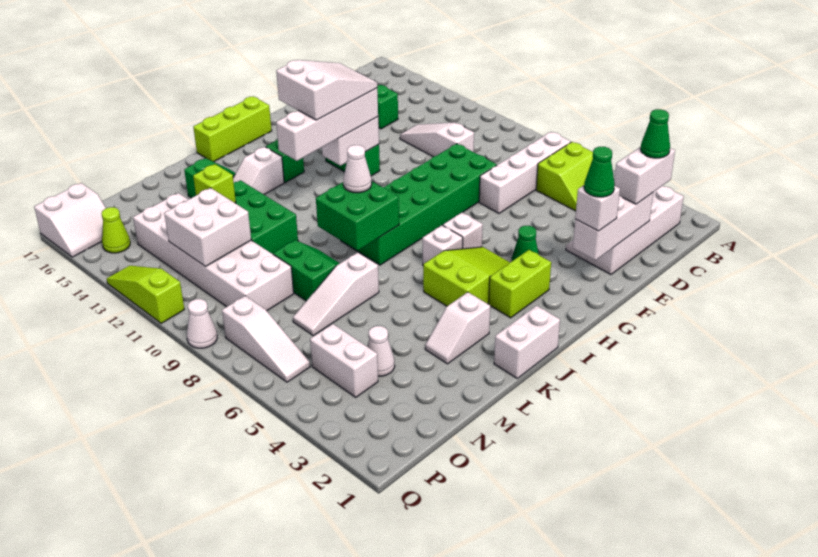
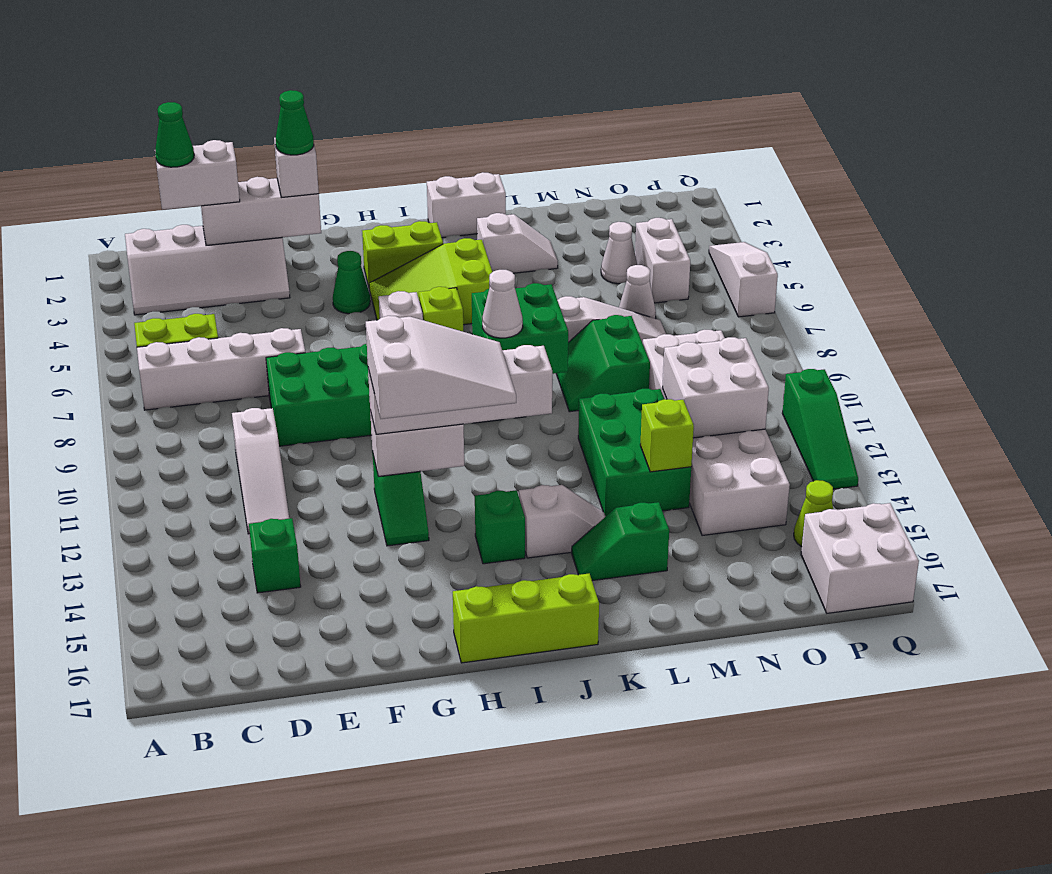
white slope G12:I13 level 4 top I -> white slope G12:I13 level 4 top G
white brick I6 level 1 -> lime brick I6 level 1
white slope P6:P8 level 1 top 8 -> white slope Q4:Q6 level 1 top 6
white slope P16:Q17 level 1 top 17 -> white brick P16:Q17 level 1
white cone Q9 level 1 -> white cone N6 level 1
lime slope Q11:Q13 level 1 top 11 -> green slope Q11:Q13 level 1 top 11

